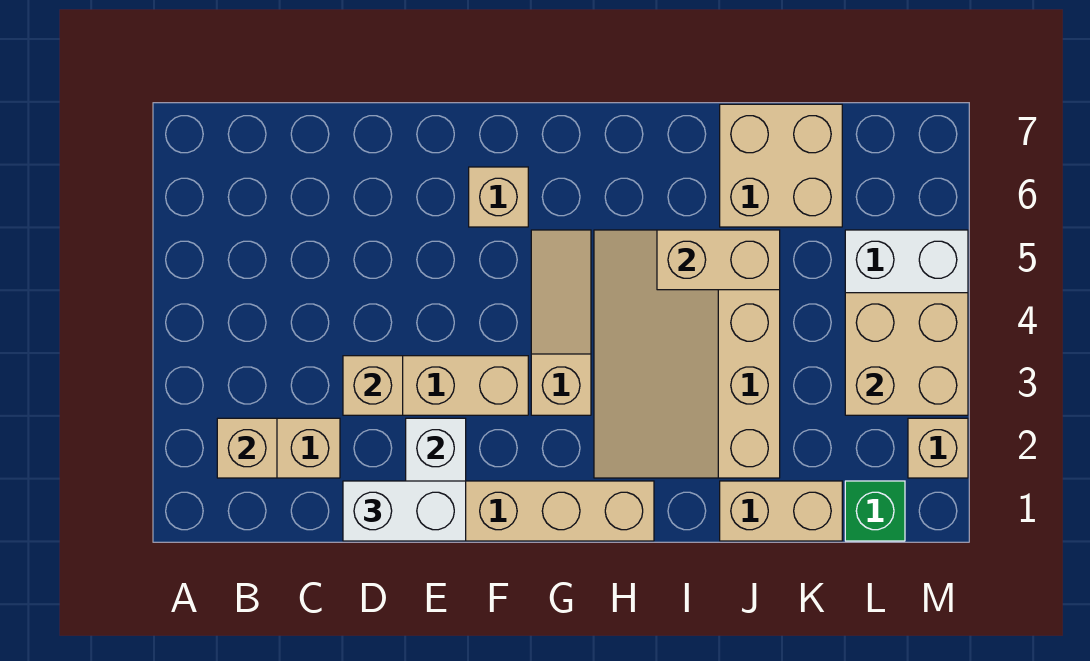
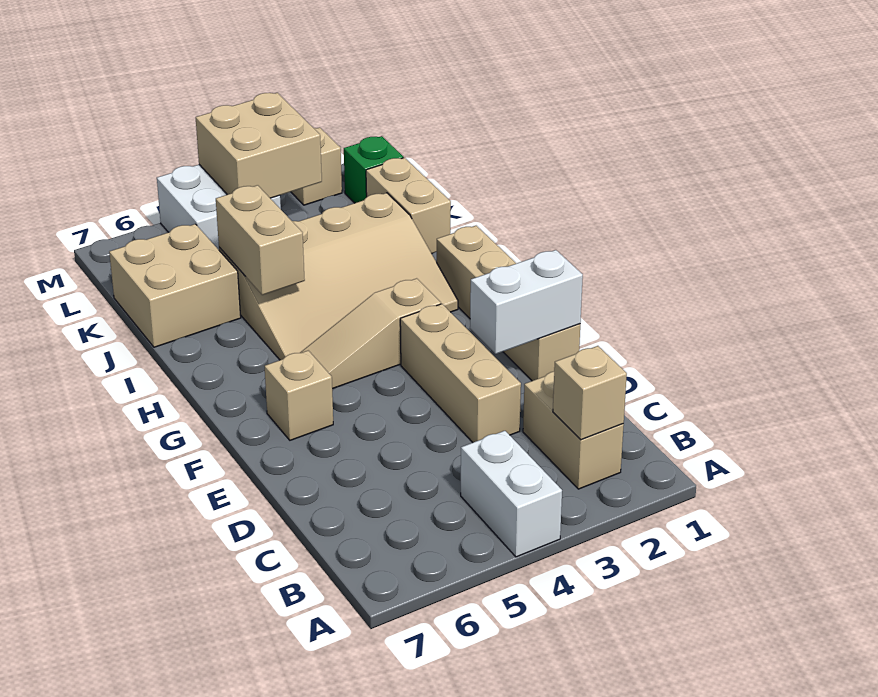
white brick D1:E1 level 3 -> white brick A4:B4 level 1
tan brick D3 level 2 -> none

